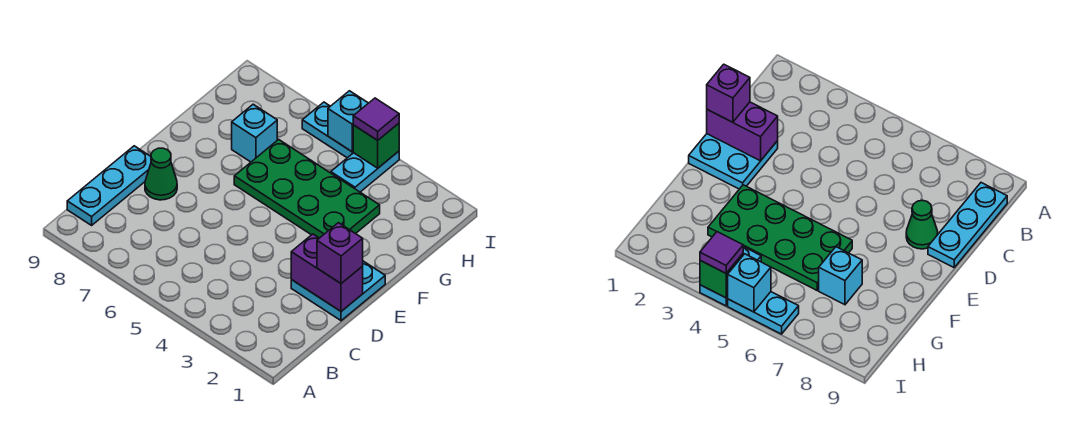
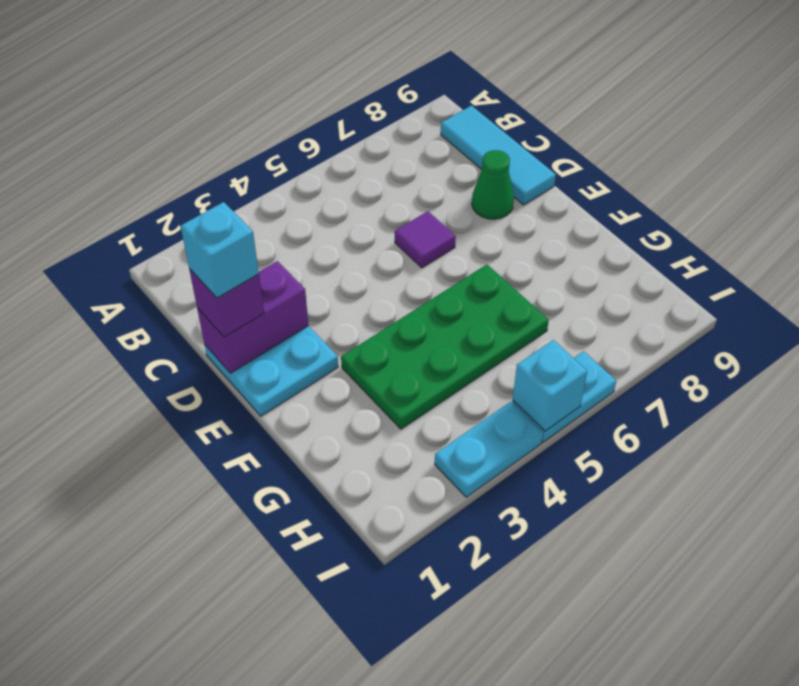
cyan plate B9:D9 level 1 -> cyan tile B9:D9 level 1
cyan brick G7 level 1 -> cyan brick D1 level 4
cyan plate H4:I4 level 1 -> cyan plate I3:I4 level 1
green brick I4 level 2 -> none
purple tile I4 level 3 -> purple tile D6 level 1

